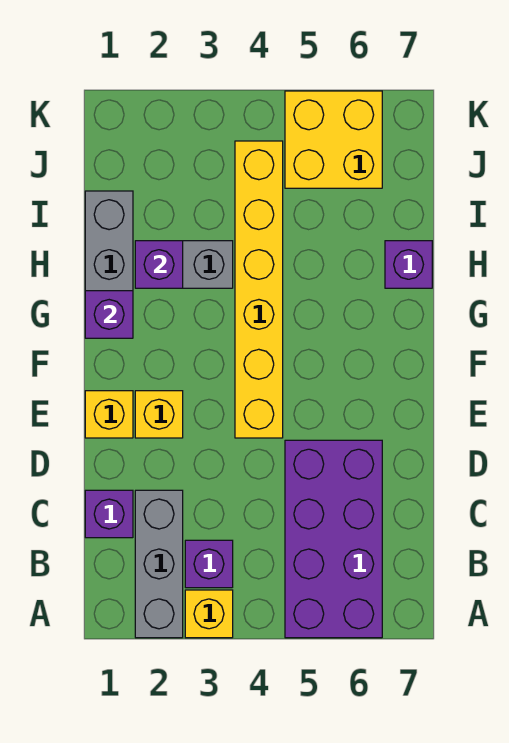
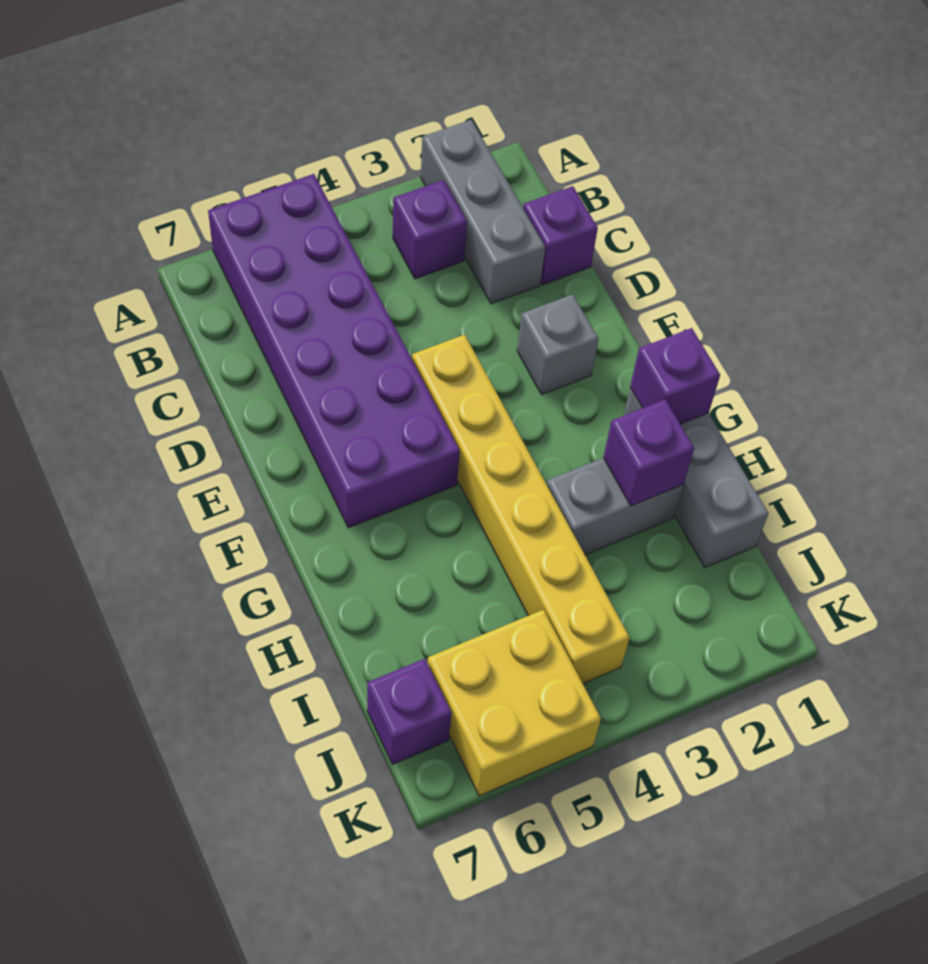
yellow brick A3 level 1 -> none
purple brick A5:D6 level 1 -> purple brick A5:F6 level 1
yellow brick E1 level 1 -> none
yellow brick E2 level 1 -> grey brick E2 level 1
purple brick H7 level 1 -> purple brick J7 level 1

